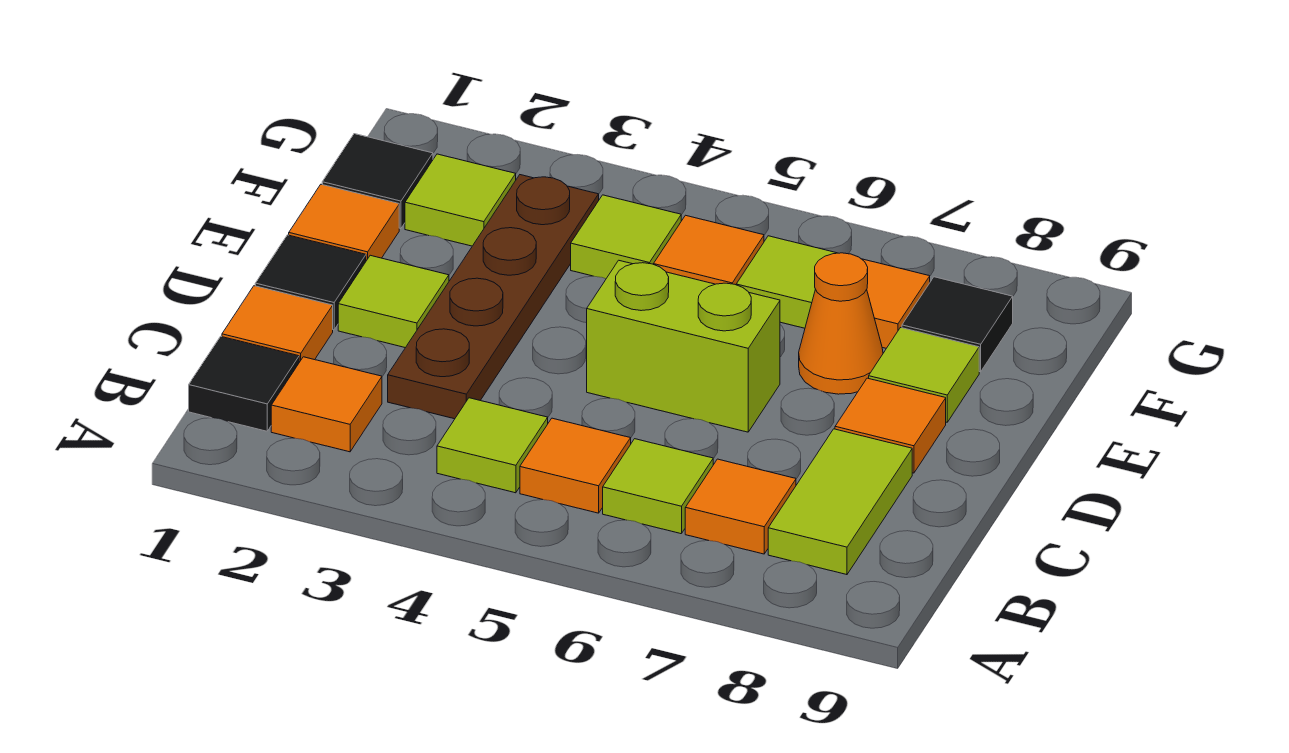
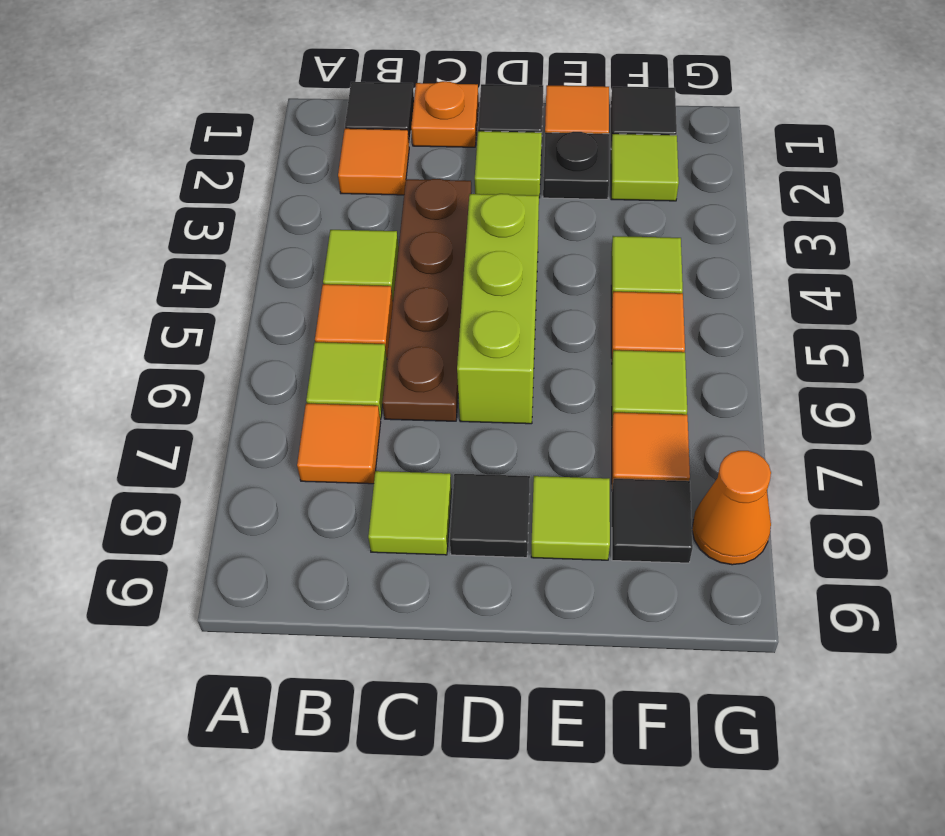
lime tile B8:C8 level 1 -> lime tile C8 level 1
orange tile C1 level 1 -> orange plate C1 level 1
brown plate C3:F3 level 1 -> brown plate C3:C6 level 1
lime brick D5:D6 level 1 -> lime brick D4:D6 level 1
orange tile D8 level 1 -> black tile D8 level 1
none -> black plate E2 level 1
orange cone E7 level 1 -> orange cone G8 level 1

